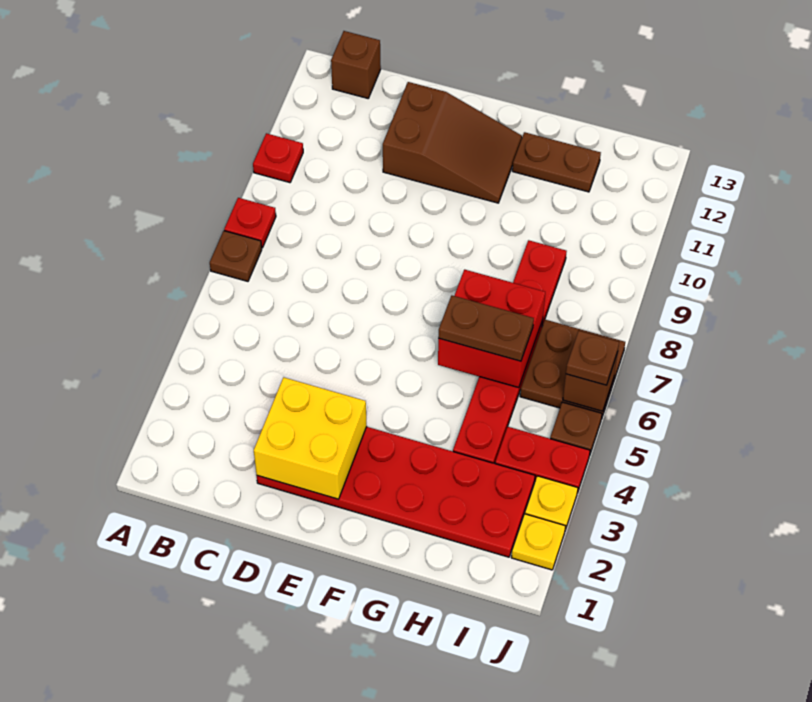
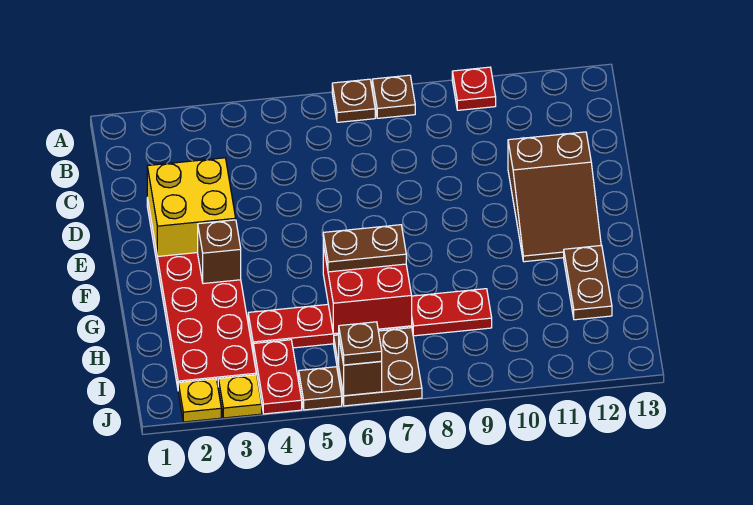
red plate A8 level 1 -> brown plate A8 level 1
brown brick B13 level 1 -> brown brick F3 level 2
brown plate G6:H6 level 3 -> brown plate G6:G7 level 3

